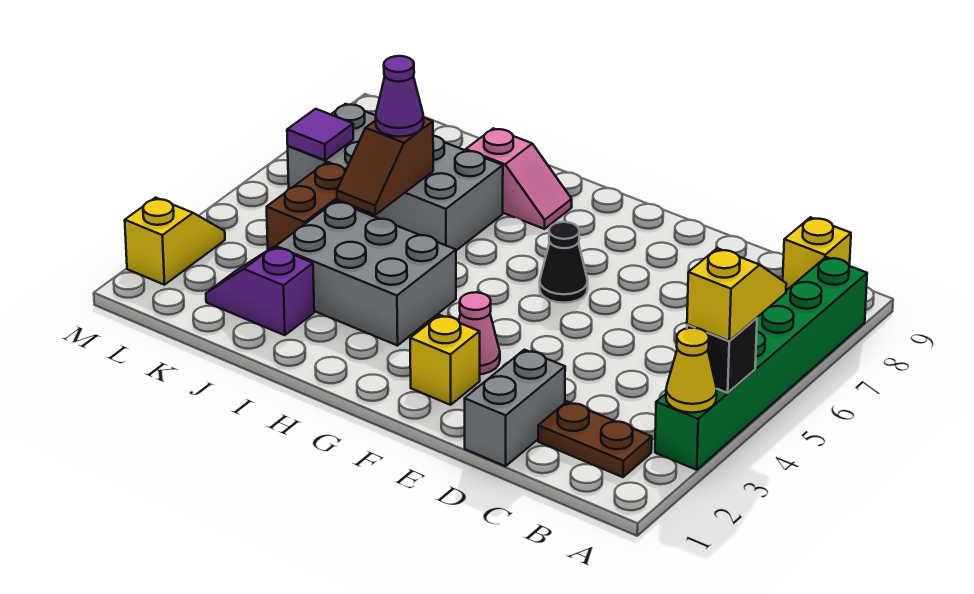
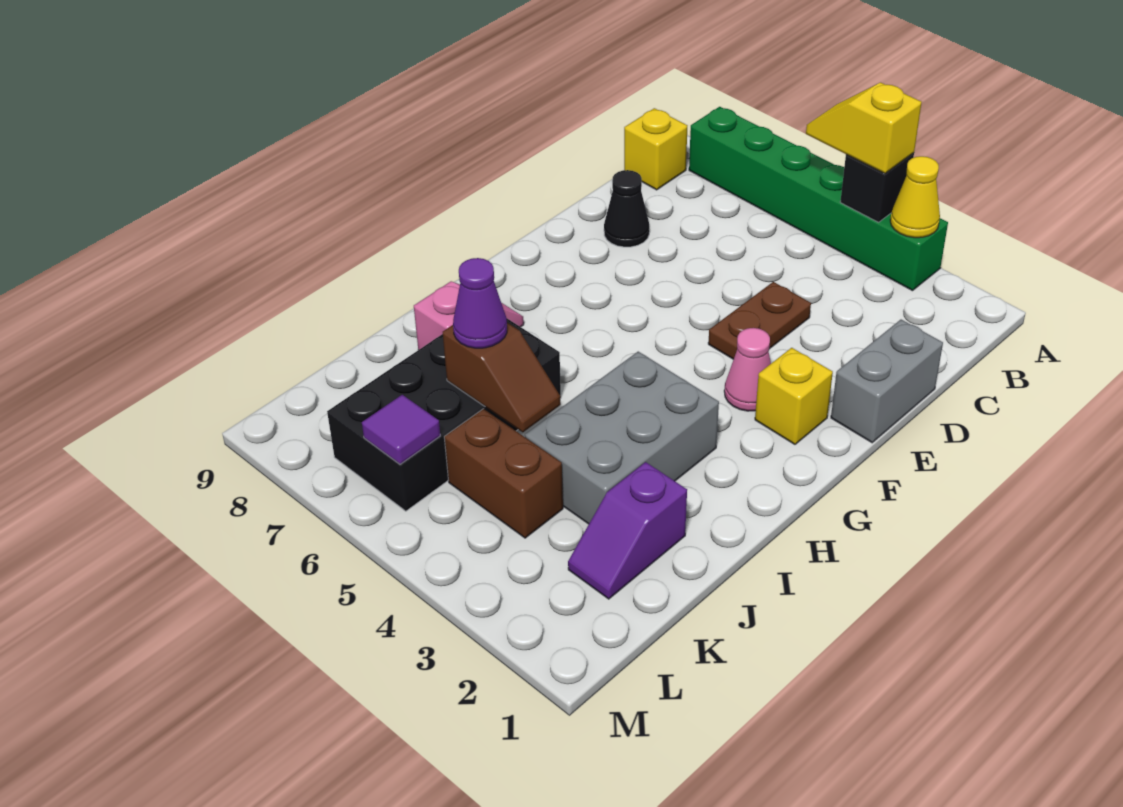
brown plate B2:C2 level 1 -> brown plate D4:E4 level 1
grey brick D1:D2 level 1 -> grey brick D1:E1 level 1
black cone F6 level 1 -> black cone D8 level 1
grey brick I6:L7 level 1 -> black brick I6:L7 level 1
yellow slope M2:M3 level 1 top 2 -> none

